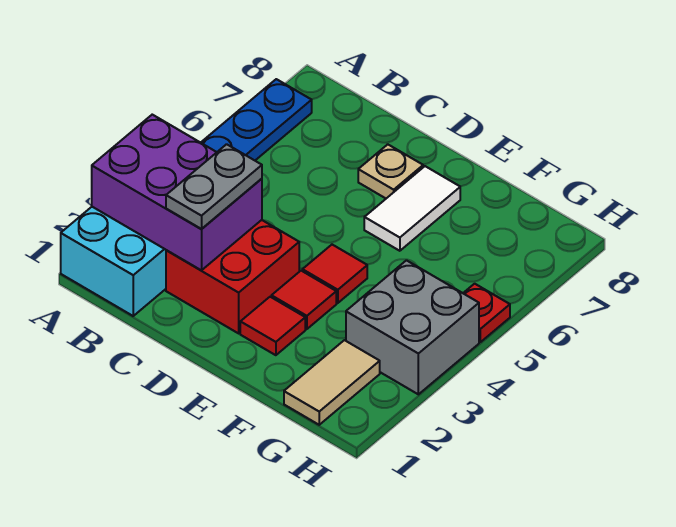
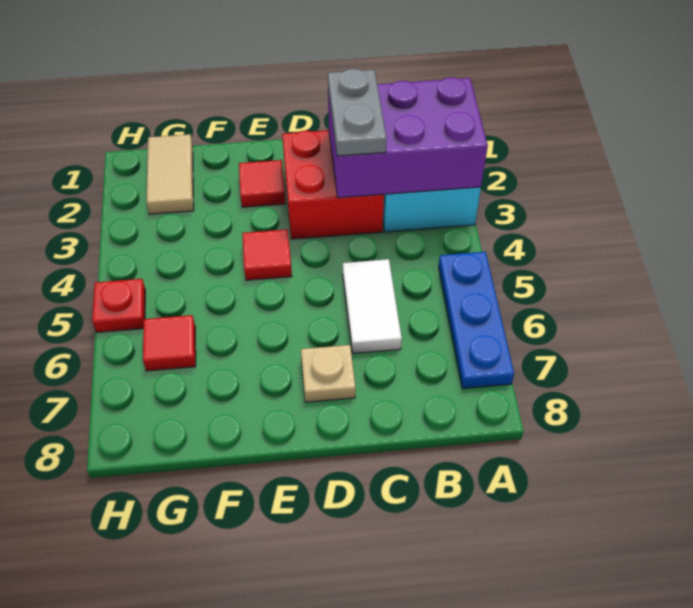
red tile E3 level 1 -> red tile G6 level 1
white tile E6:E7 level 1 -> white tile C5:C6 level 1
grey brick G3:H4 level 1 -> none

